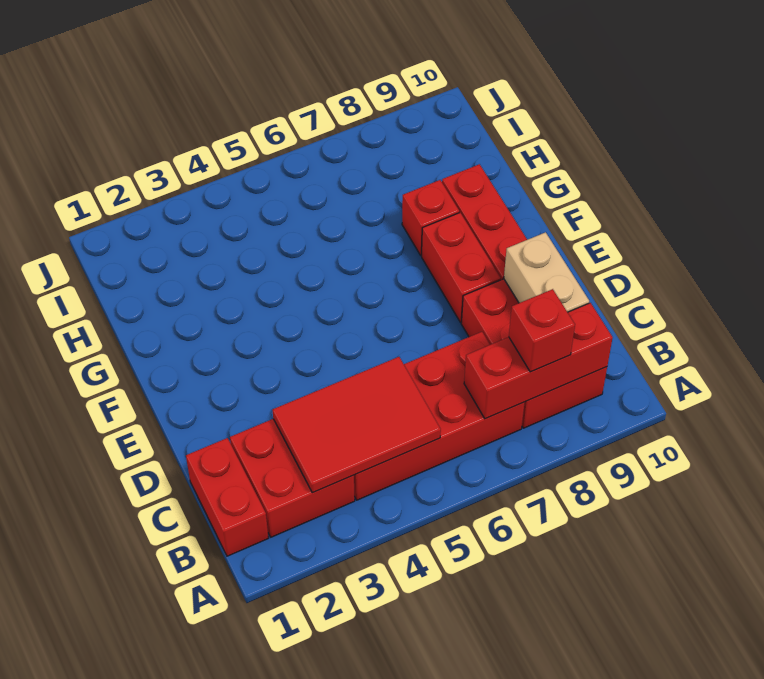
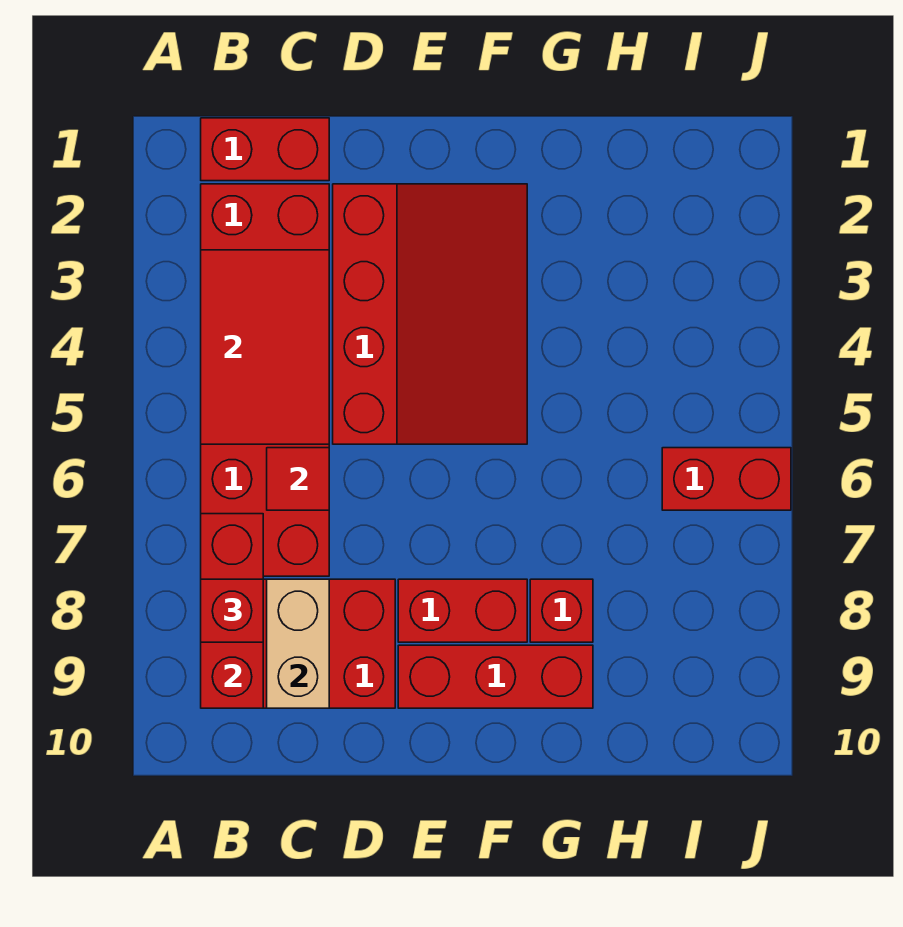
none -> red tile C6 level 2
tan brick C9:D9 level 2 -> tan brick C8:C9 level 2
none -> red slope D2:F5 level 1 top D
none -> red brick I6:J6 level 1

